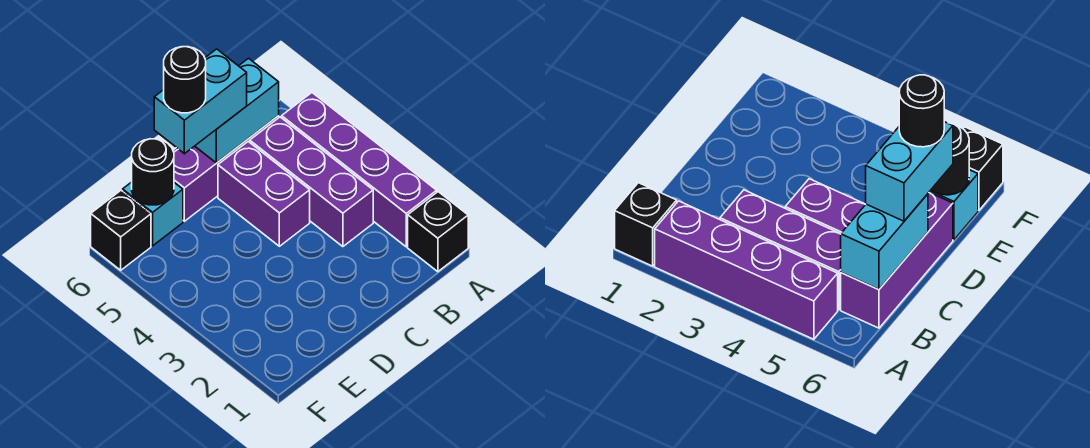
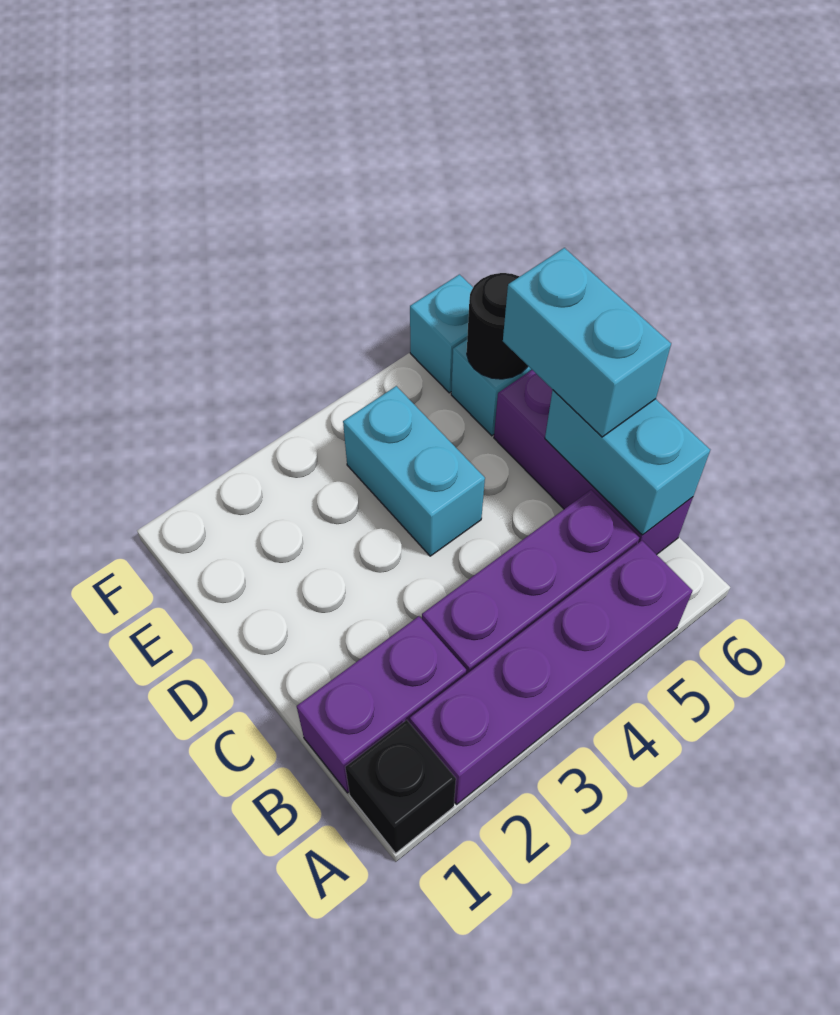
purple brick C4:C5 level 1 -> purple brick B1:B2 level 1
none -> cyan brick D4:E4 level 1
black round brick D6 level 4 -> none
black brick F6 level 1 -> cyan brick F6 level 1

